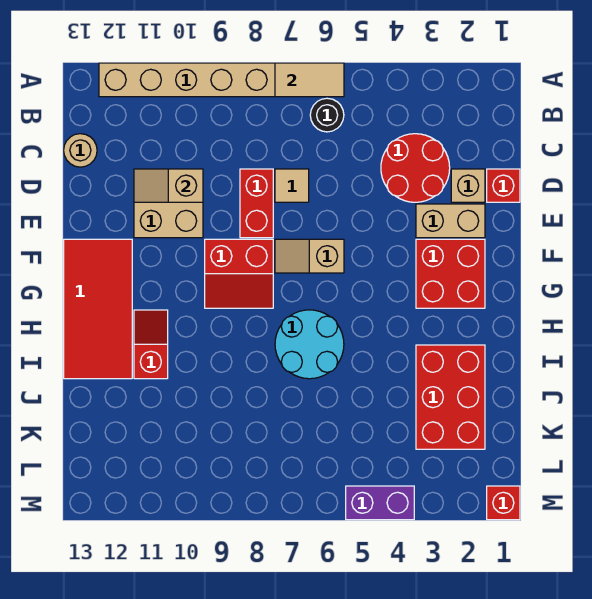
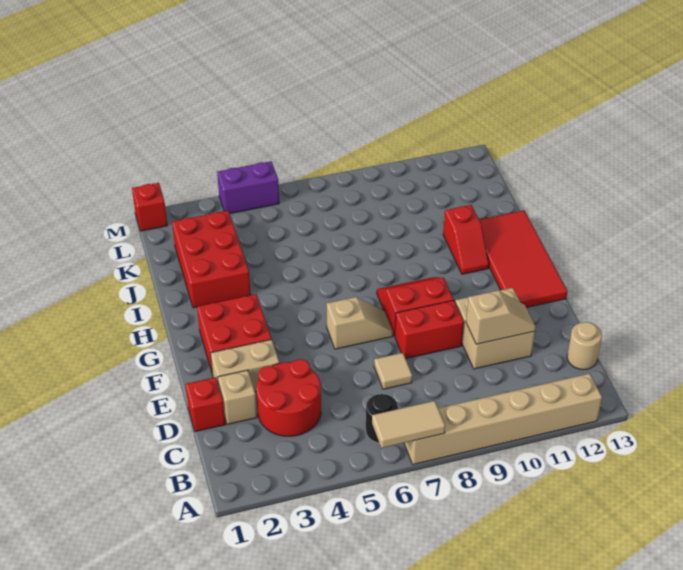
red brick D8:E8 level 1 -> red brick E8:E9 level 1
cyan round brick H6:I7 level 1 -> none

